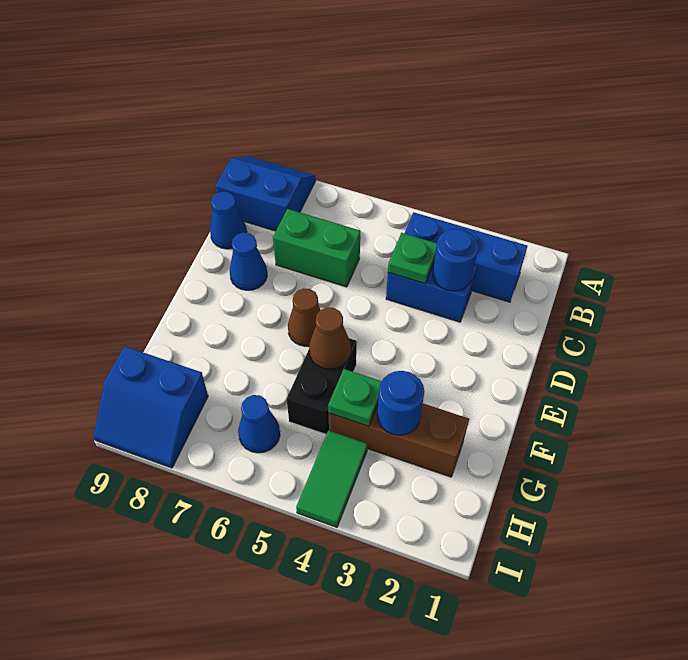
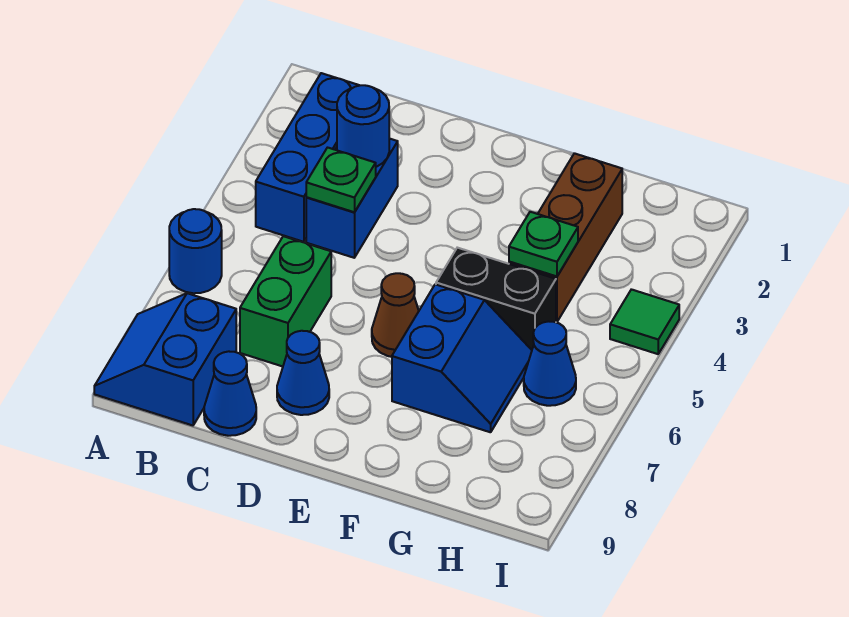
brown cone F5 level 2 -> none
blue round brick G3 level 2 -> blue round brick A6 level 1
green tile H4:I4 level 1 -> green tile I4 level 1
blue slope H8:I9 level 1 top H -> blue slope F6:G7 level 1 top F

